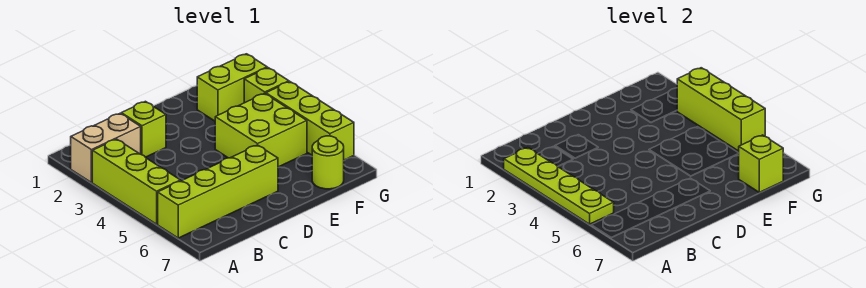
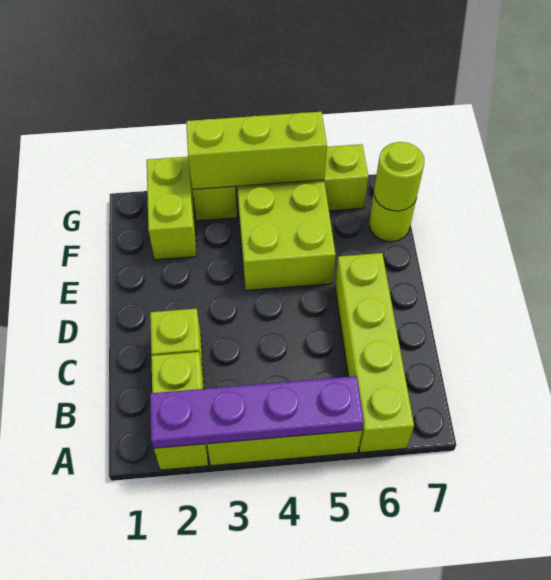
tan brick A2:B2 level 1 -> lime brick A2:B2 level 1
lime plate A2:A5 level 2 -> purple plate A2:A5 level 2
lime brick F7 level 2 -> lime round brick F7 level 2

